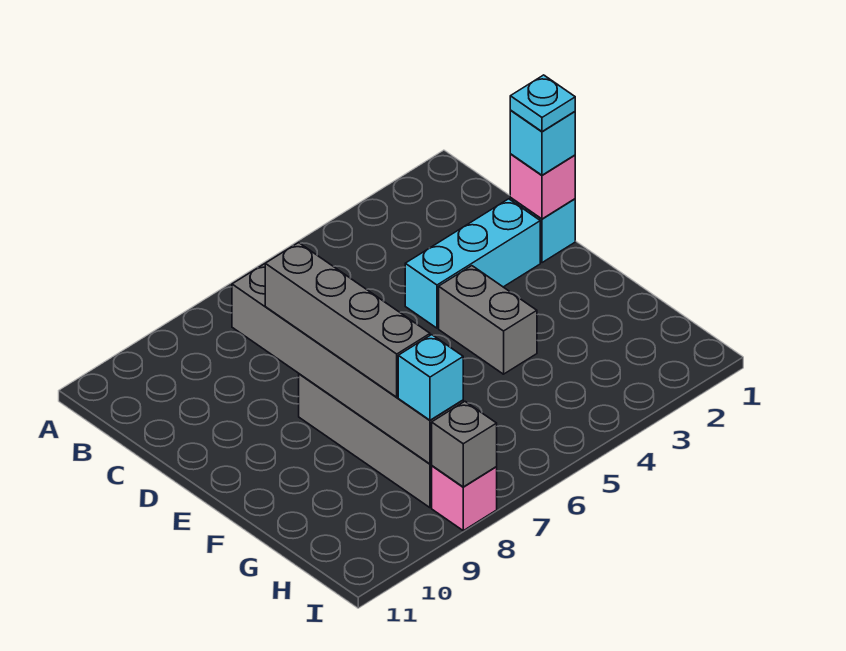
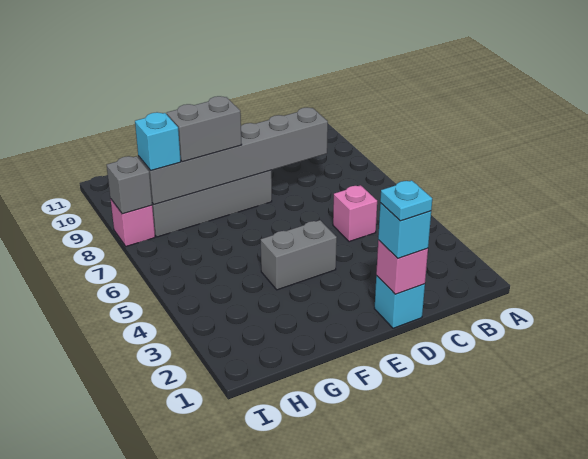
none -> pink brick C5 level 1
cyan brick D2:D4 level 1 -> none
grey brick D8:G8 level 3 -> grey brick F8:G8 level 3

